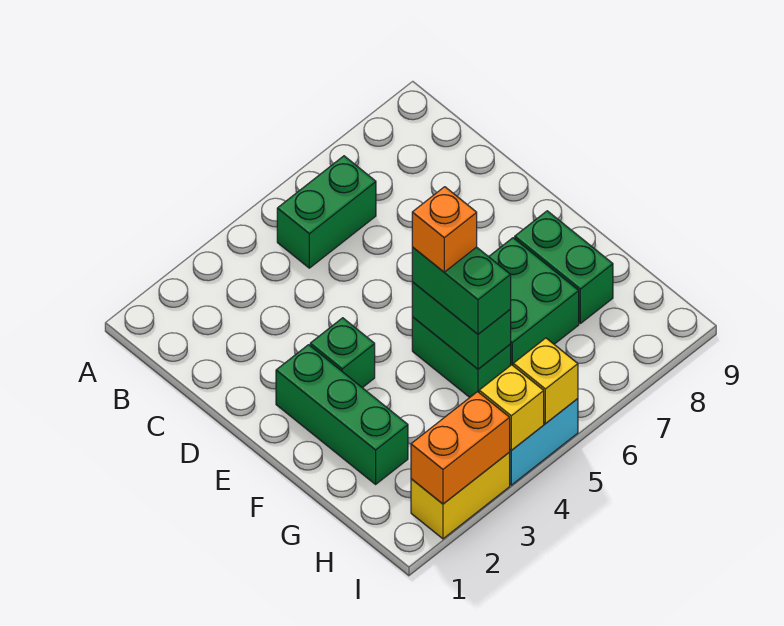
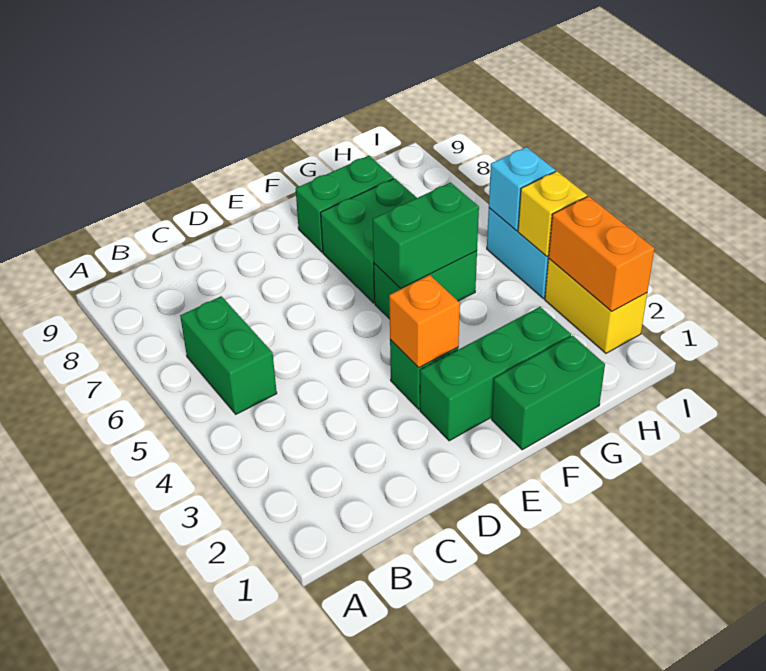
green brick F5:G5 level 3 -> green brick F1:G1 level 1
orange brick F5 level 4 -> orange brick E3 level 2
yellow brick I5 level 2 -> cyan brick I5 level 2

